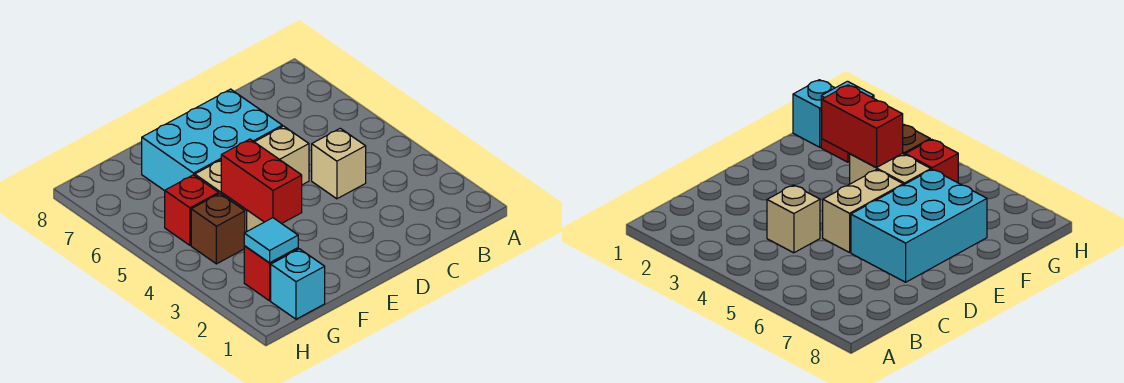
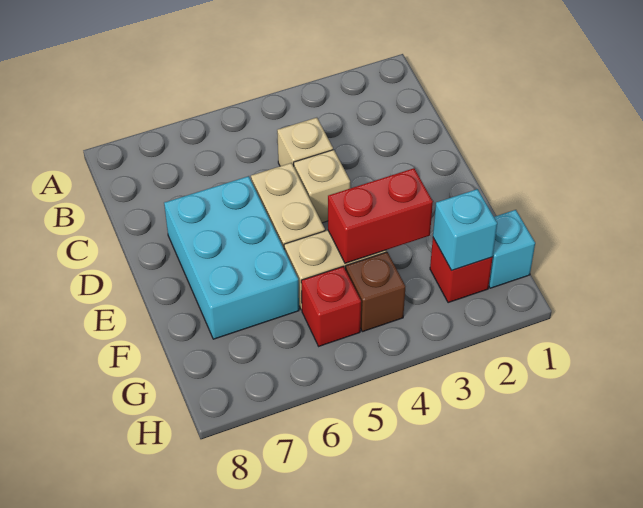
none -> tan brick D4 level 1
cyan tile G2 level 2 -> cyan brick G2 level 2

